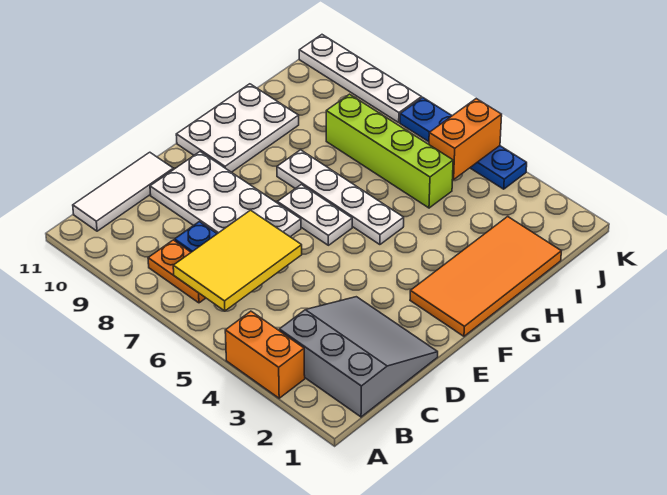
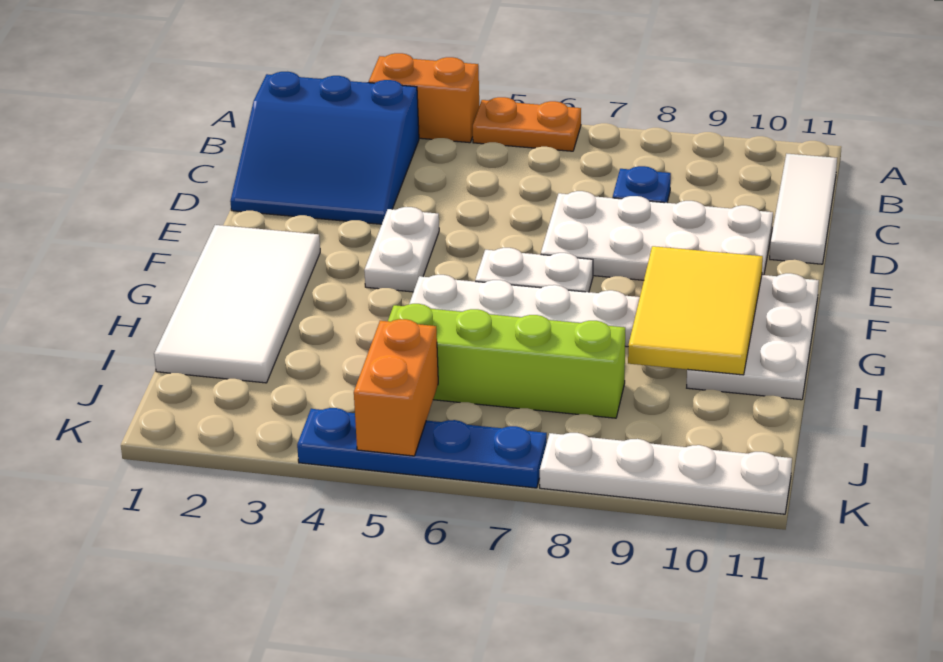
grey slope B1:D3 level 1 top B -> blue slope B1:D3 level 1 top B
yellow tile B6:D7 level 2 -> yellow tile F9:H10 level 2
orange plate B7:B8 level 1 -> orange plate A5:A6 level 1
none -> white plate E4:F4 level 1
orange tile F1:I2 level 1 -> white tile F1:I2 level 1

